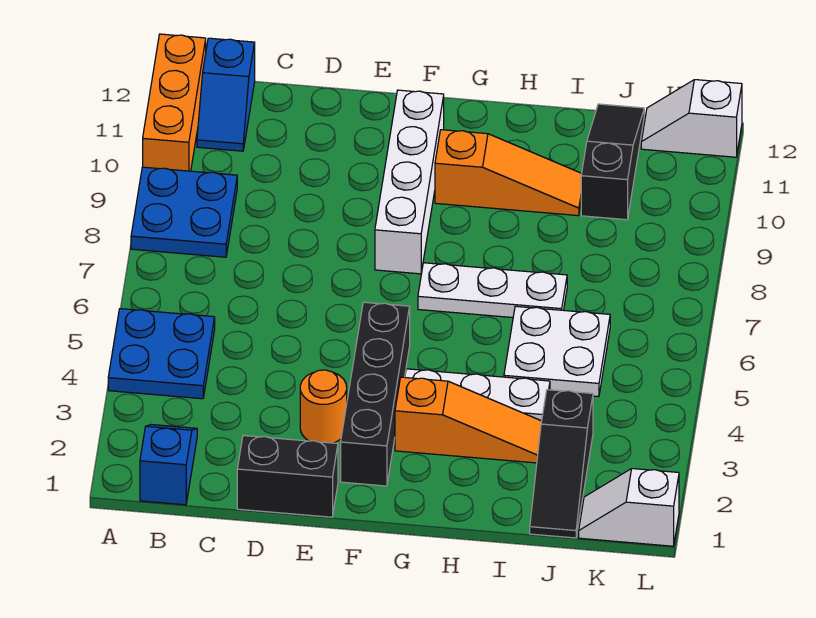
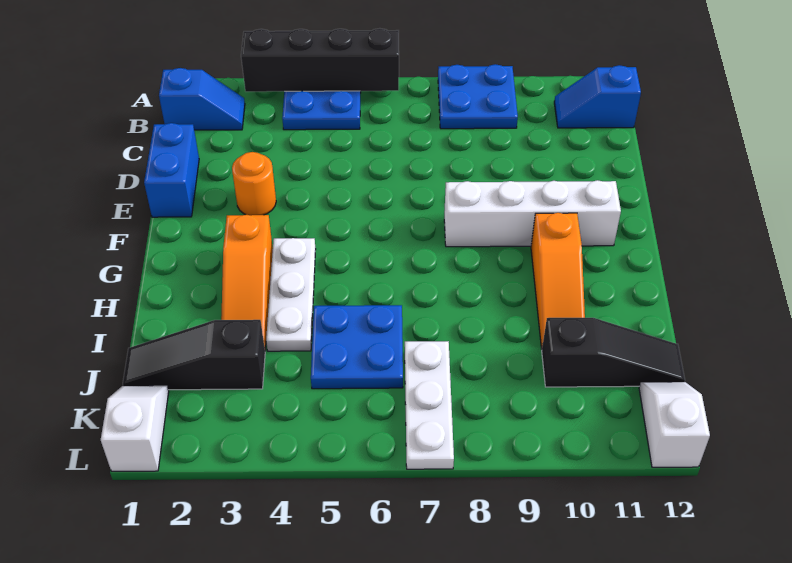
orange brick A10:A12 level 1 -> none
black brick D1:E1 level 1 -> blue brick D1:E1 level 1
black brick F2:F5 level 1 -> black brick A3:A6 level 2
white plate G7:I7 level 1 -> white plate J7:L7 level 1
white plate I5:J6 level 1 -> blue plate I5:J6 level 1

